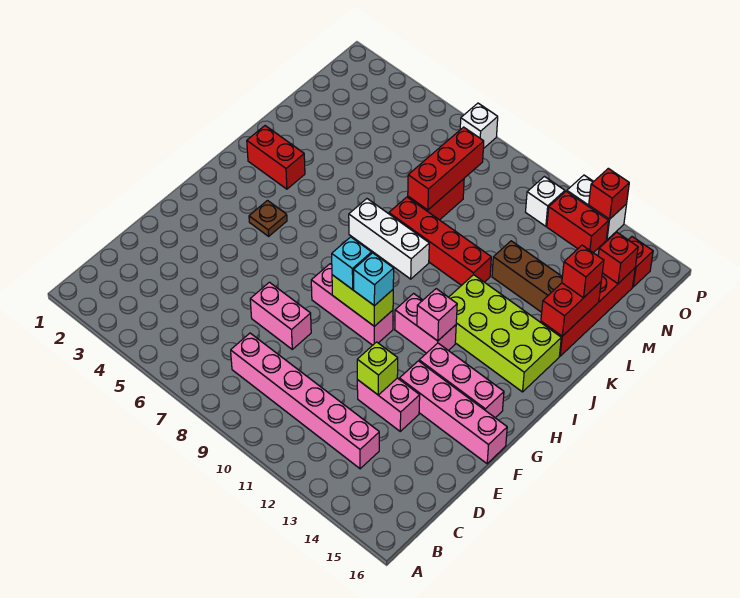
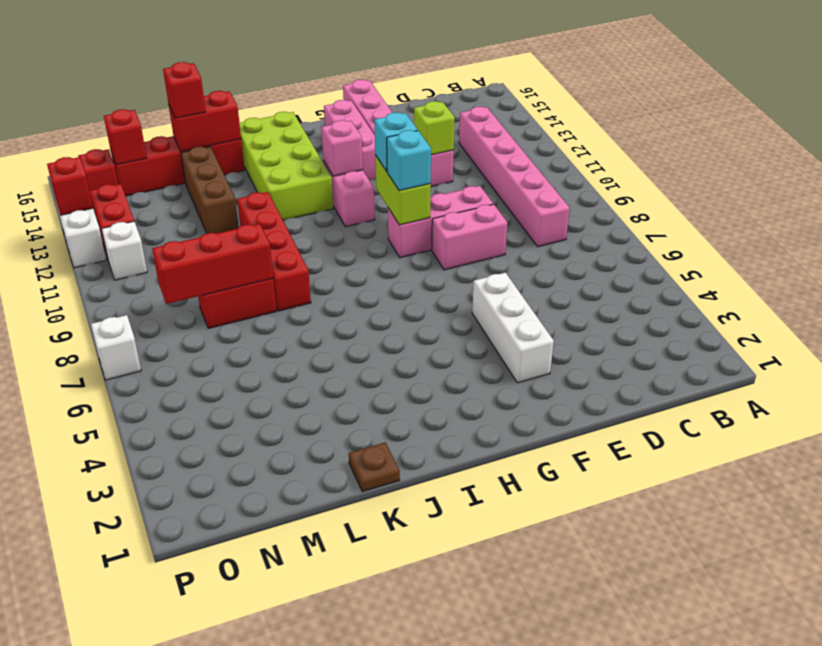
pink brick E7:E8 level 1 -> pink brick E8:F8 level 1
pink brick G8:G10 level 1 -> pink brick E9:G9 level 1
brown plate H4 level 1 -> brown plate K1 level 1
red brick J2:J3 level 1 -> none
white brick J7:J9 level 1 -> white brick F3:F5 level 1

